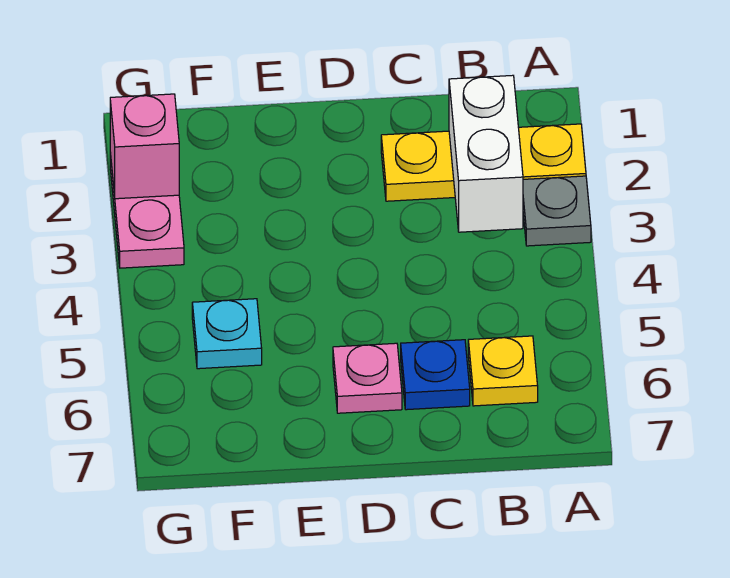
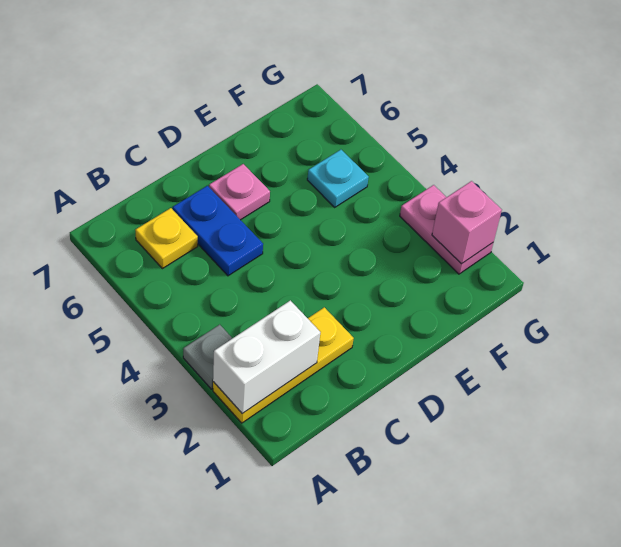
white brick B2:B3 level 2 -> white brick A2:B2 level 2
blue plate C6 level 1 -> blue plate C5:C6 level 1

